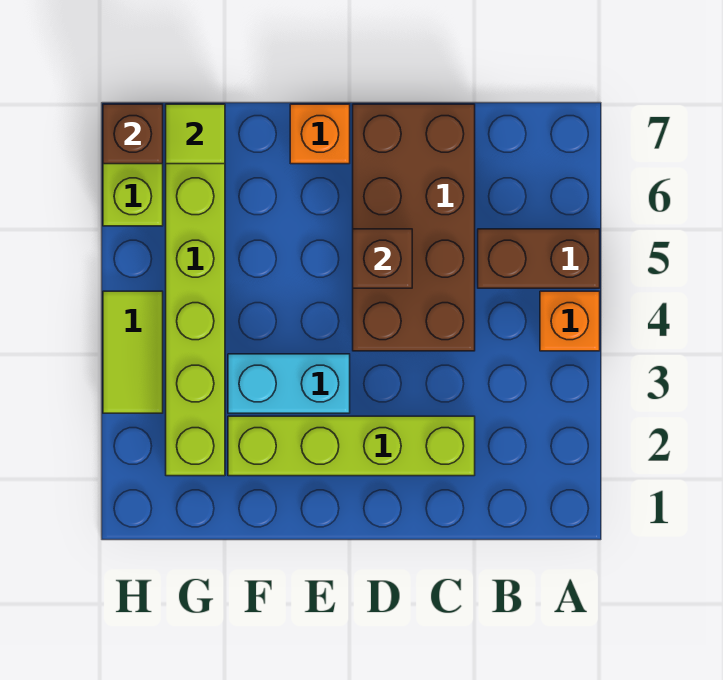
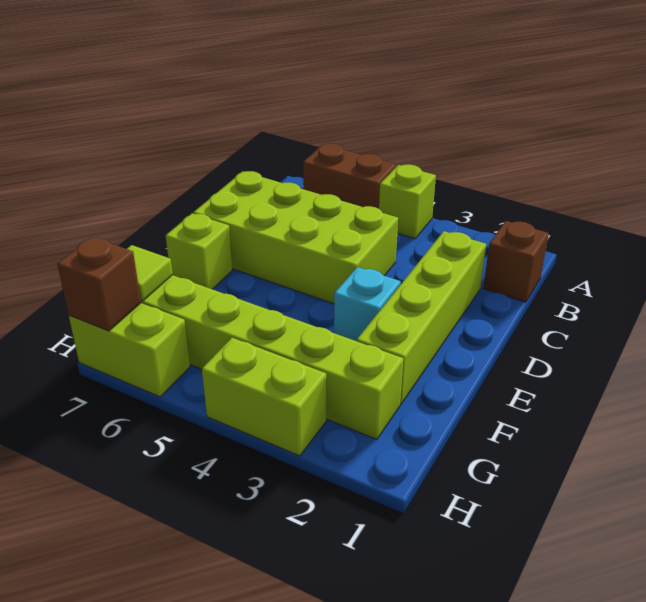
orange brick A4 level 1 -> lime brick A4 level 1
brown brick A5:B5 level 1 -> brown brick A5:A6 level 1
brown brick C4:D7 level 1 -> lime brick C4:D7 level 1
brown brick D5 level 2 -> brown brick B1 level 1
cyan brick E3:F3 level 1 -> cyan brick E3 level 1
orange brick E7 level 1 -> lime brick E7 level 1
lime tile H3:H4 level 1 -> lime brick H3:H4 level 1

